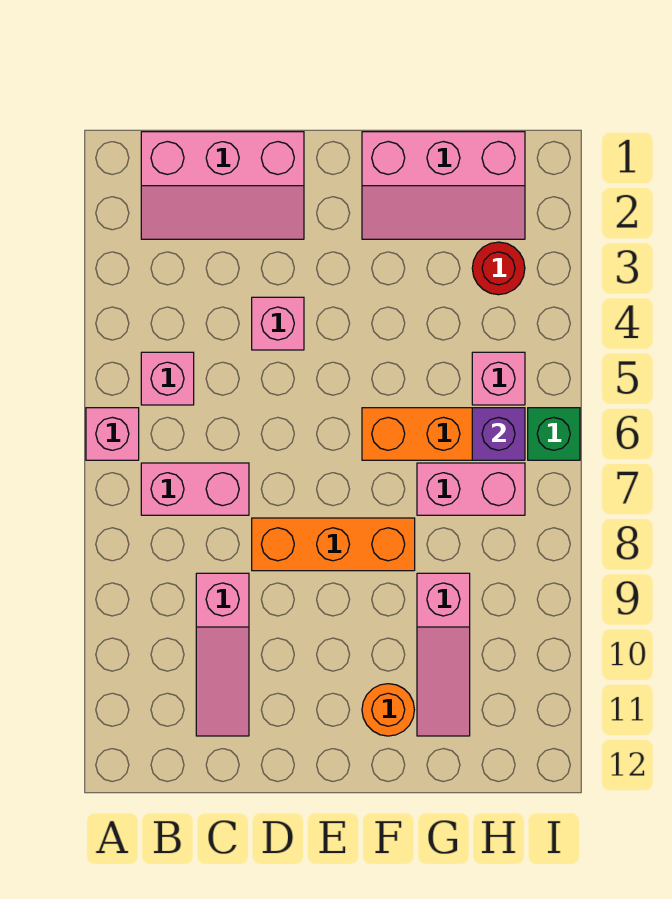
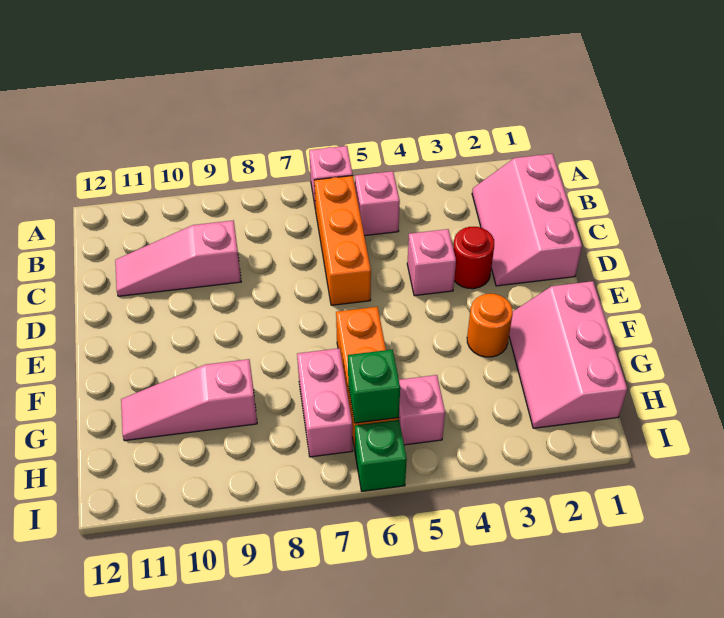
pink brick B7:C7 level 1 -> none
orange brick D8:F8 level 1 -> orange brick B6:D6 level 1
orange round brick F11 level 1 -> orange round brick F3 level 1
red round brick H3 level 1 -> red round brick D3 level 1
purple brick H6 level 2 -> green brick H6 level 2

